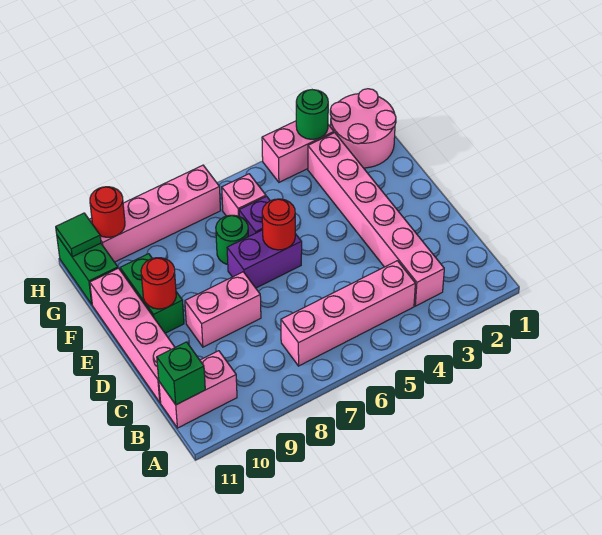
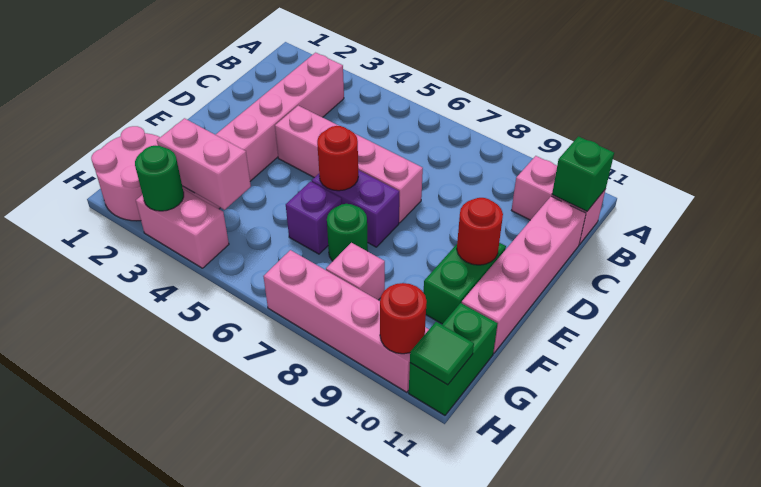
pink brick B4:B7 level 1 -> pink brick D4:D7 level 1
pink brick D8:D9 level 1 -> pink brick G3:G4 level 2
pink brick G6 level 1 -> pink brick G8 level 1

